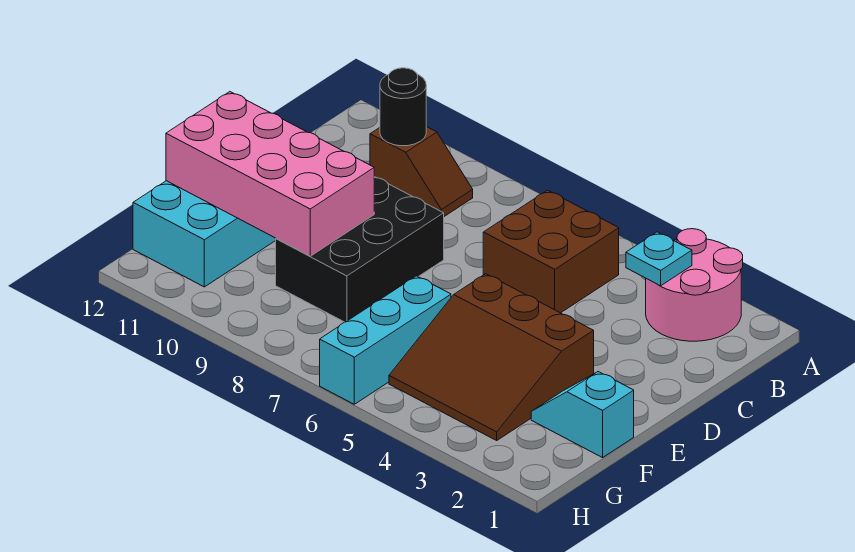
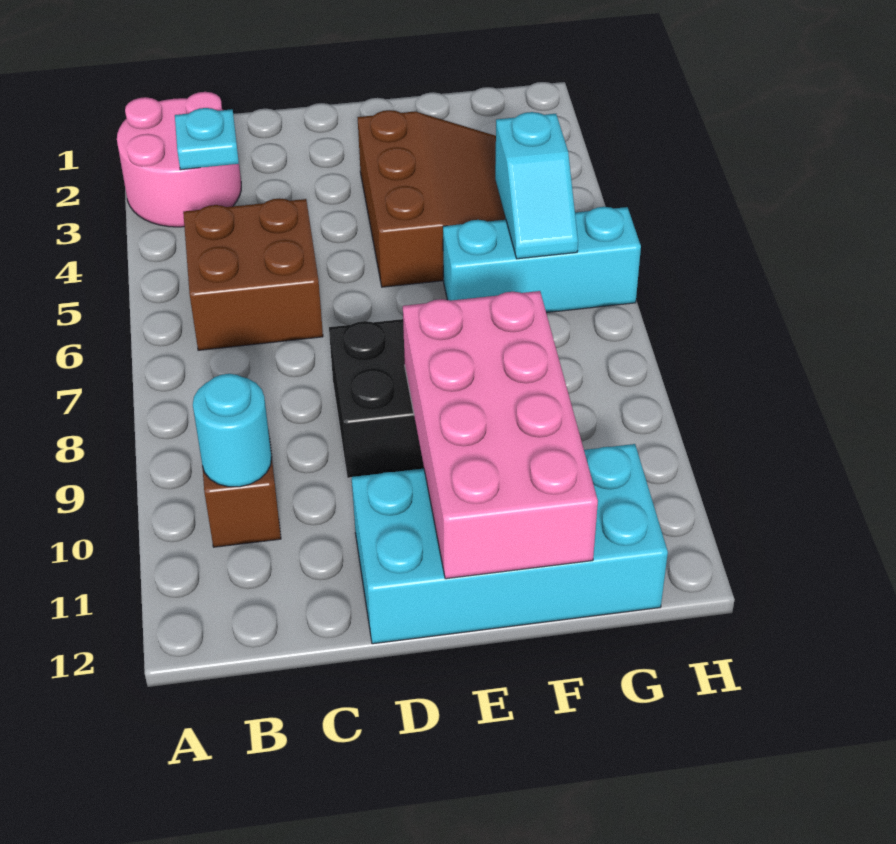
black round brick B10 level 2 -> cyan round brick B10 level 2
cyan slope F1:F2 level 1 top 1 -> cyan slope G5:G6 level 2 top 5

